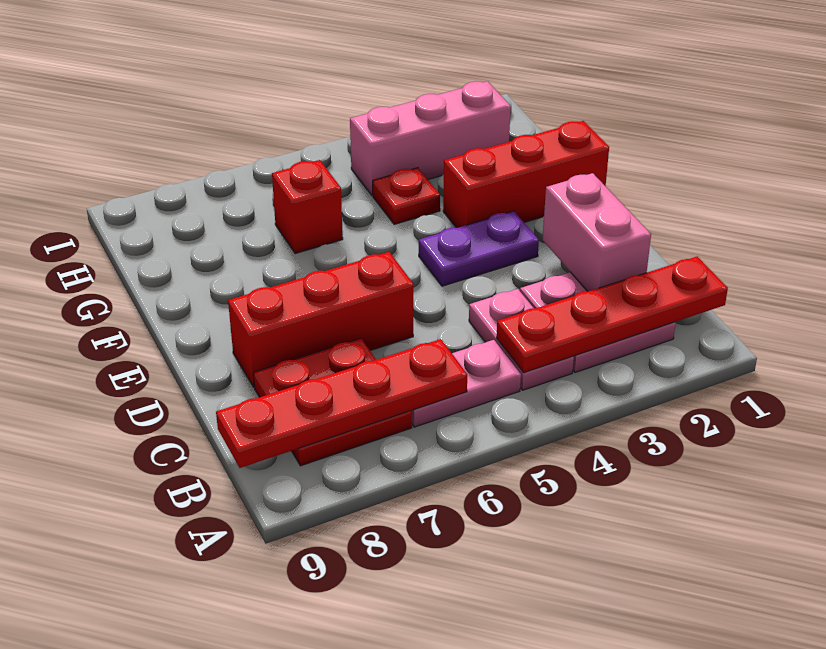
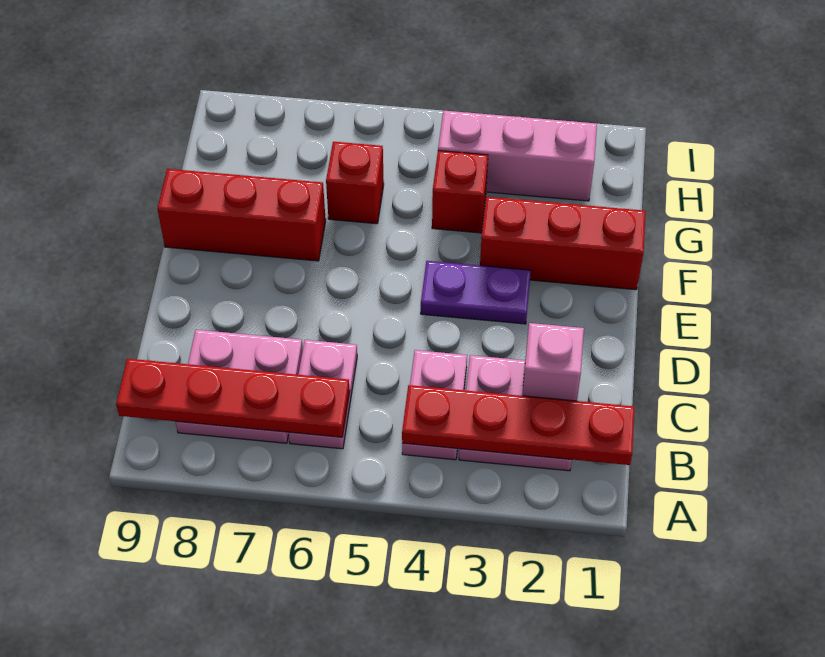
pink plate B5:B6 level 1 -> pink plate B6:C6 level 1
red plate B7:C8 level 1 -> pink plate B7:C8 level 1
pink brick C2:D2 level 2 -> pink brick C2 level 2
red brick D6:D8 level 1 -> red brick F7:F9 level 1
red plate G4 level 1 -> red brick G4 level 1

